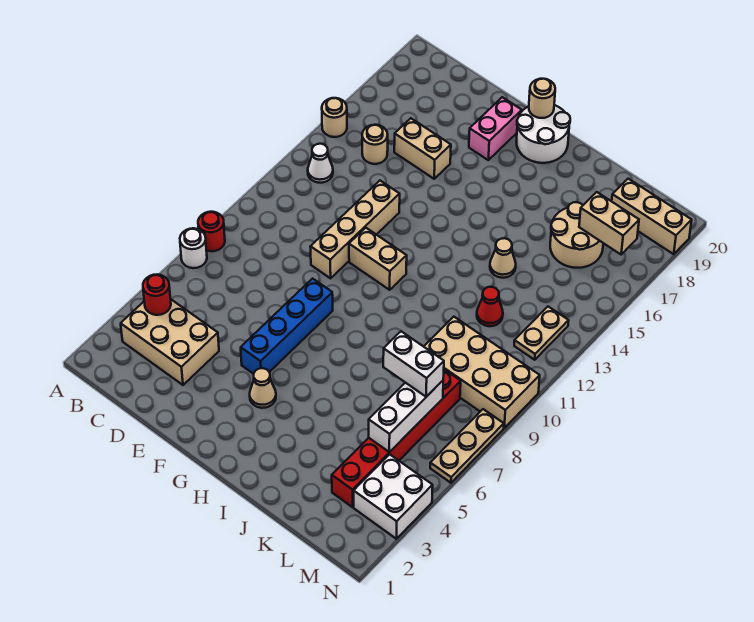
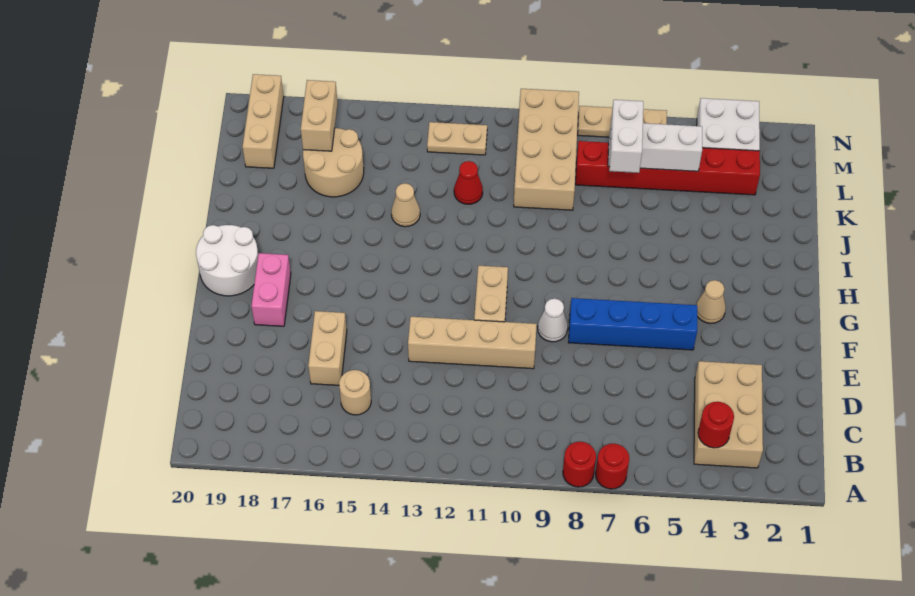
white round brick A7 level 1 -> red round brick A7 level 1
tan round brick A15 level 1 -> none
white cone B13 level 1 -> white cone F9 level 1
pink brick F18:F19 level 1 -> pink brick F18:G18 level 1
tan round brick G20 level 2 -> none

